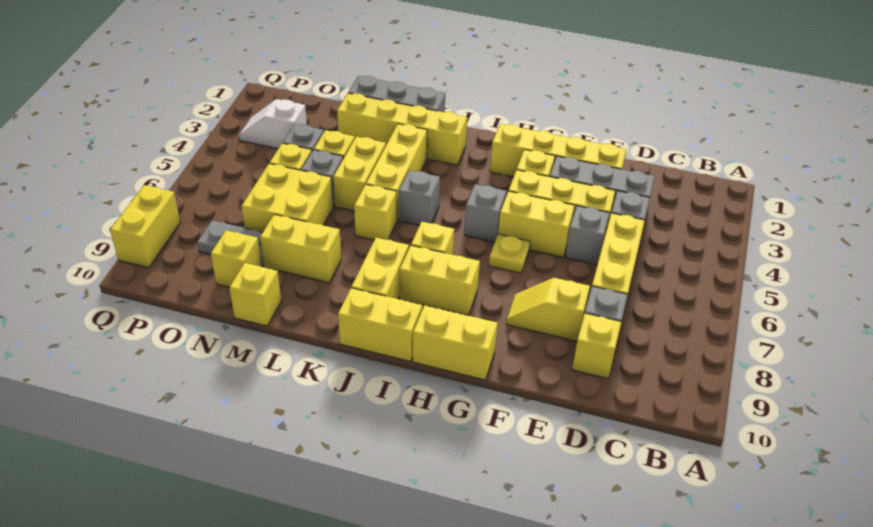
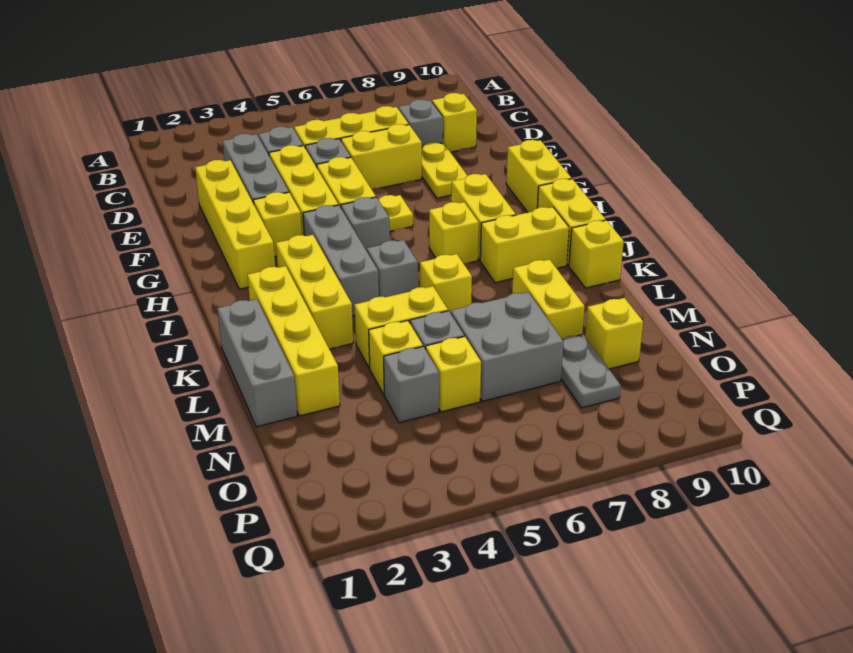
yellow slope E8:F8 level 1 top E -> yellow plate E8:F8 level 1
none -> grey brick H4:J4 level 1
yellow brick K3:K5 level 1 -> yellow brick I3:K3 level 1
yellow brick M6:N7 level 1 -> grey brick M6:N7 level 1
yellow brick M10 level 1 -> yellow brick K10 level 1
white slope O3:P3 level 1 top O -> none
yellow brick Q8:Q9 level 1 -> yellow brick E6:E7 level 1

